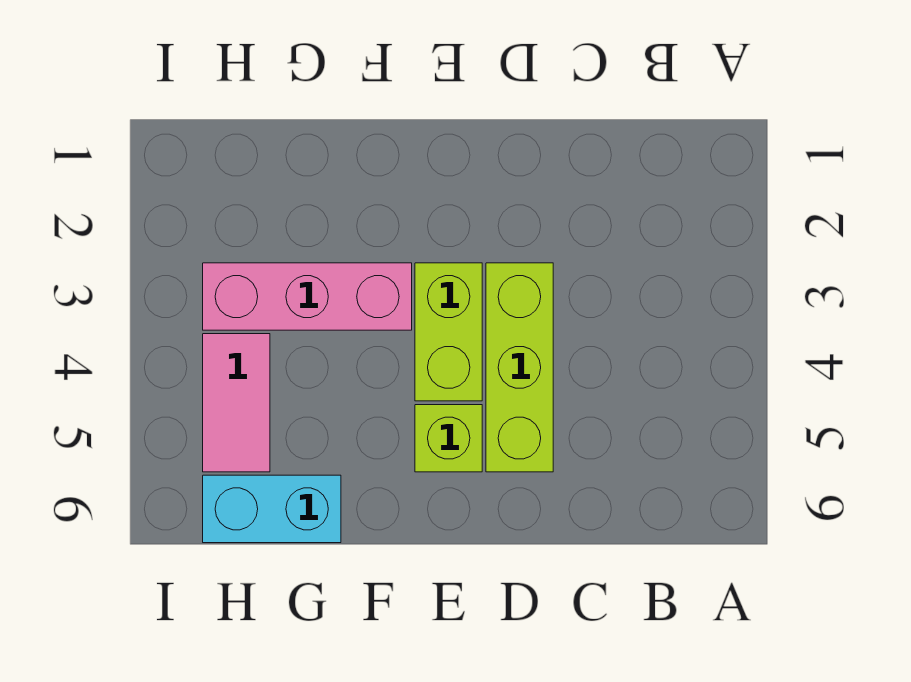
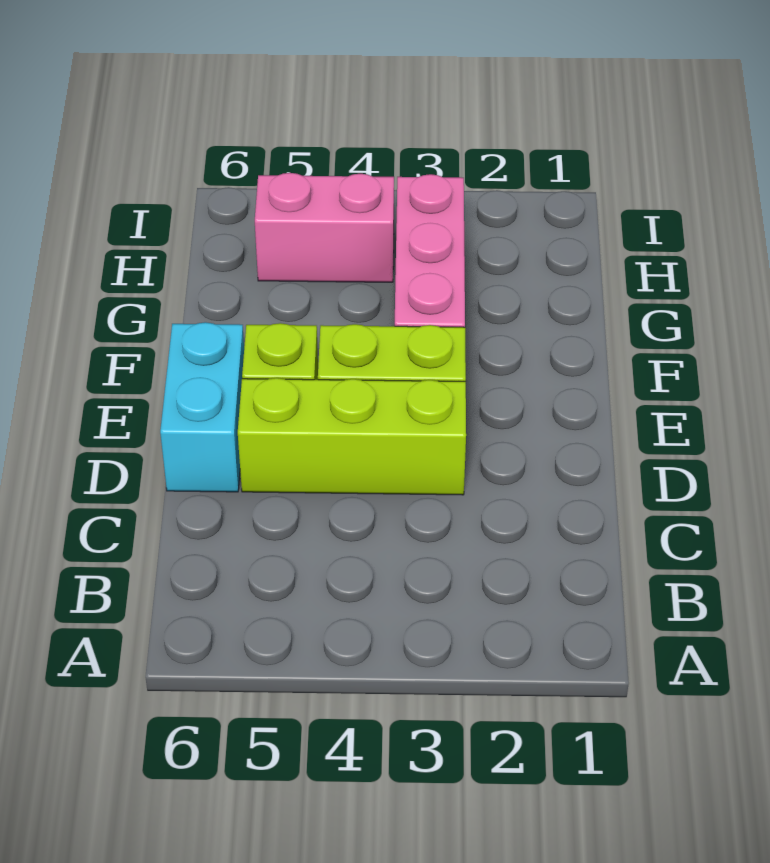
cyan brick G6:H6 level 1 -> cyan brick D6:E6 level 1
pink tile H4:H5 level 1 -> pink brick H4:H5 level 1

